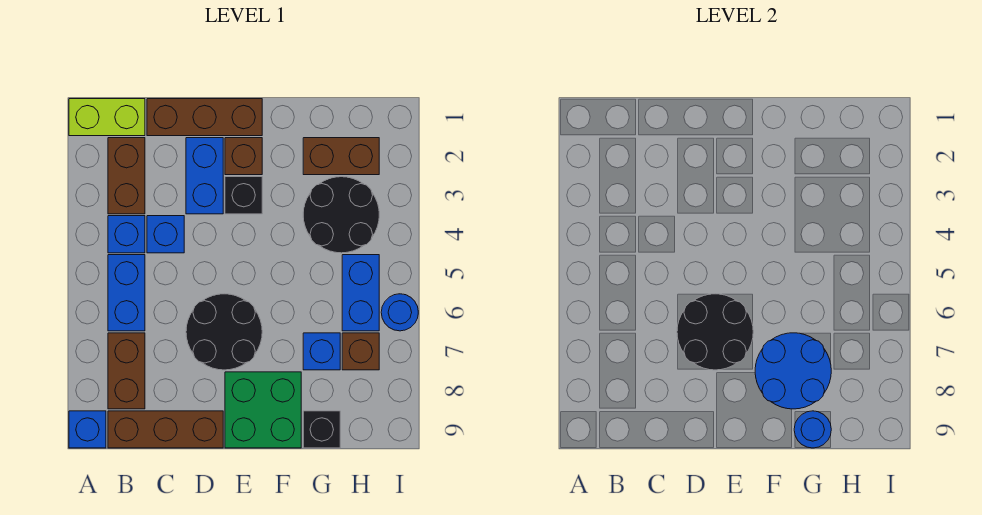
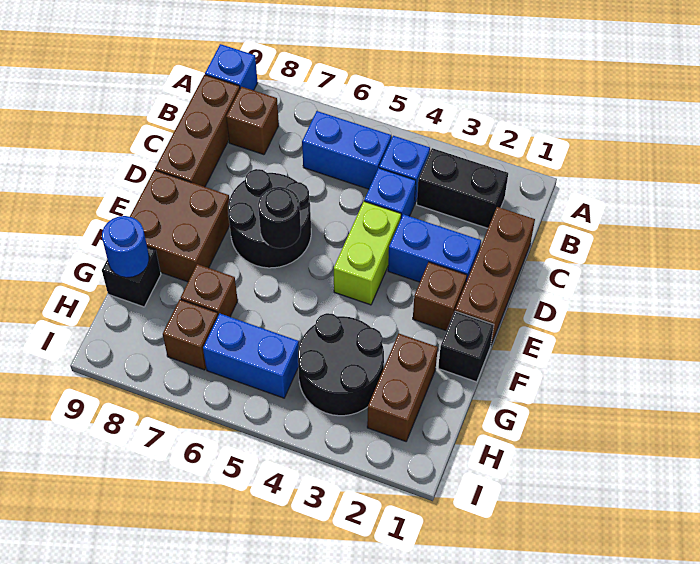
lime brick A1:B1 level 1 -> lime brick D4:E4 level 1
brown brick B2:B3 level 1 -> black brick B2:B3 level 1
brown brick B7:B8 level 1 -> brown brick B8 level 1
black round brick D6:E7 level 2 -> black round brick E6 level 2
black brick E3 level 1 -> black brick F1 level 1
green brick E8:F9 level 1 -> brown brick E8:F9 level 1
blue round brick F7:G8 level 2 -> none
blue brick G7 level 1 -> brown brick G7 level 1
blue round brick I6 level 1 -> none

